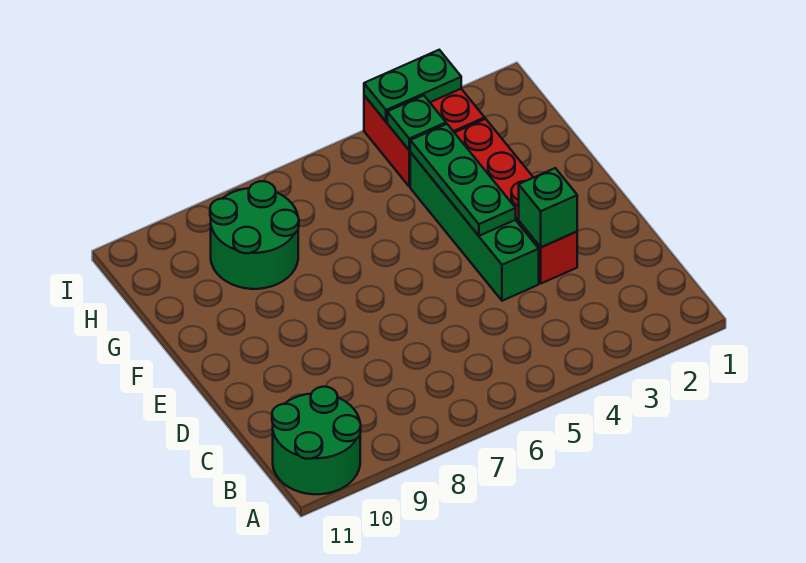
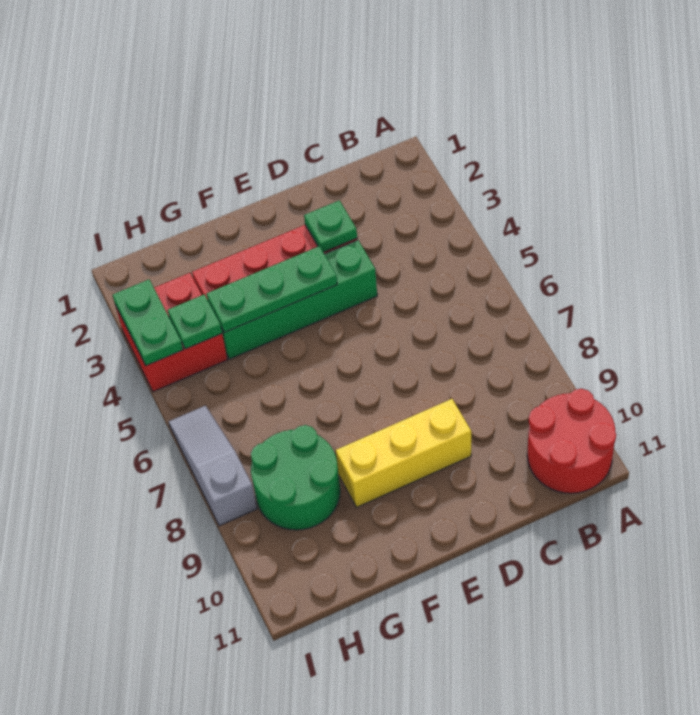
green round brick A10:B11 level 1 -> red round brick A10:B11 level 1
green brick D3 level 2 -> green plate D3 level 2
none -> yellow brick D9:F9 level 1
none -> grey slope I6:I8 level 1 top 8

